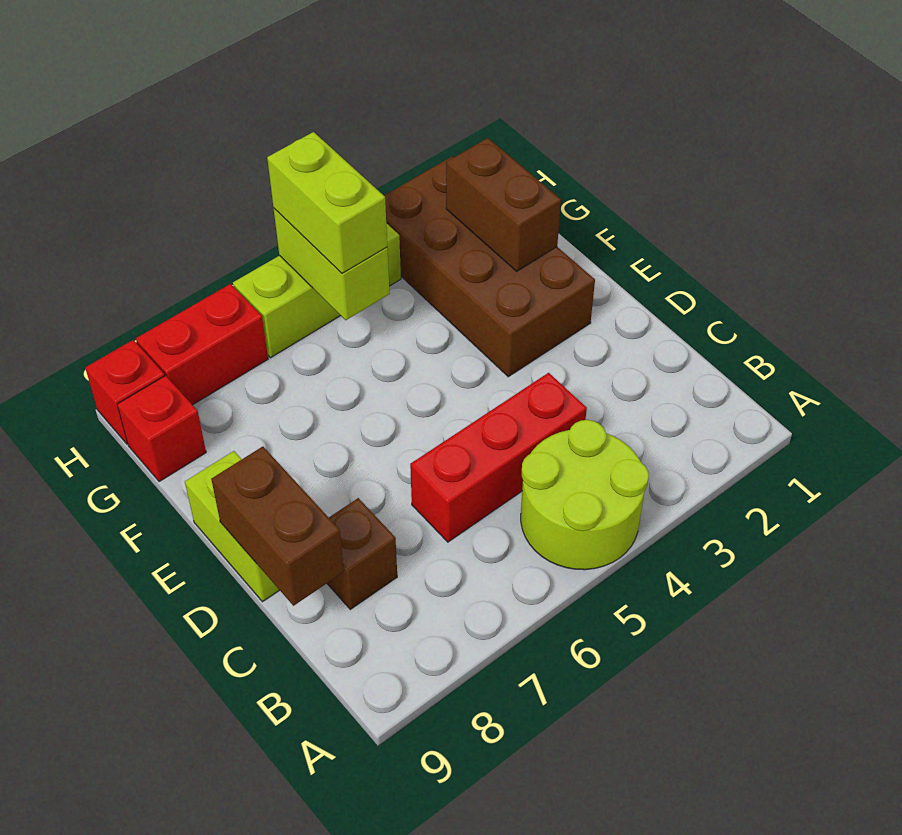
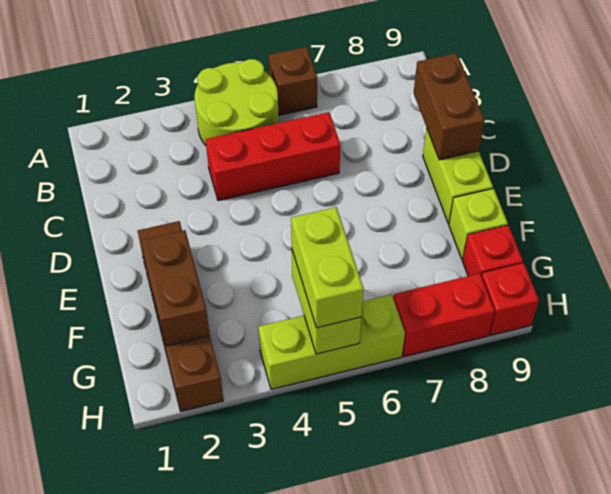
brown brick C8 level 1 -> brown brick A6 level 1
brown brick E2:H3 level 1 -> brown brick E2:H2 level 1
none -> lime brick F9 level 1

